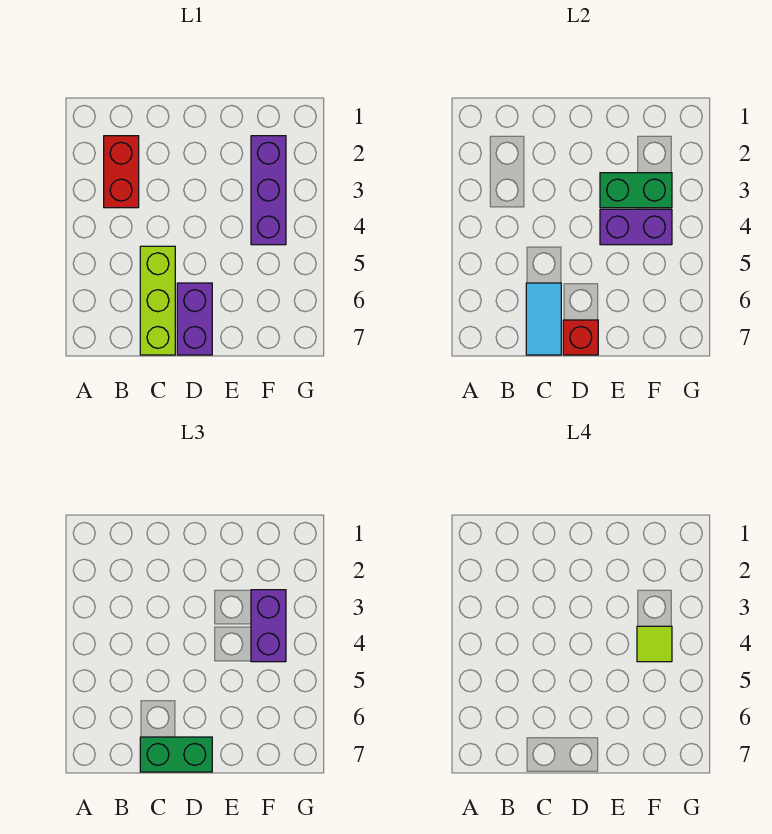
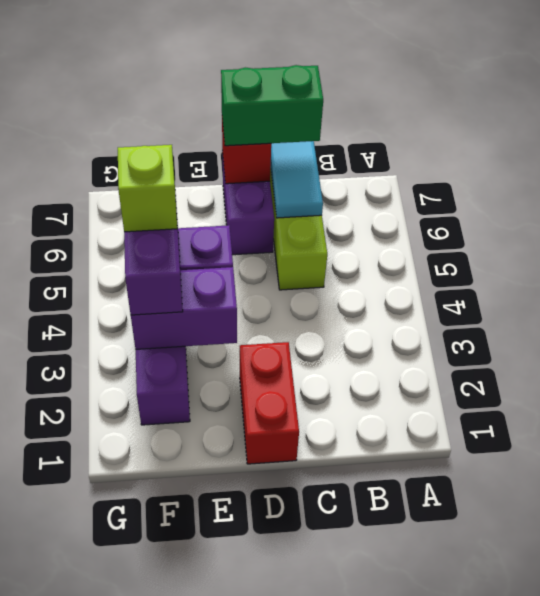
red brick B2:B3 level 1 -> red brick D1:D2 level 1
green brick E3:F3 level 2 -> purple brick E3:F3 level 2
lime tile F4 level 4 -> lime brick F4 level 4

